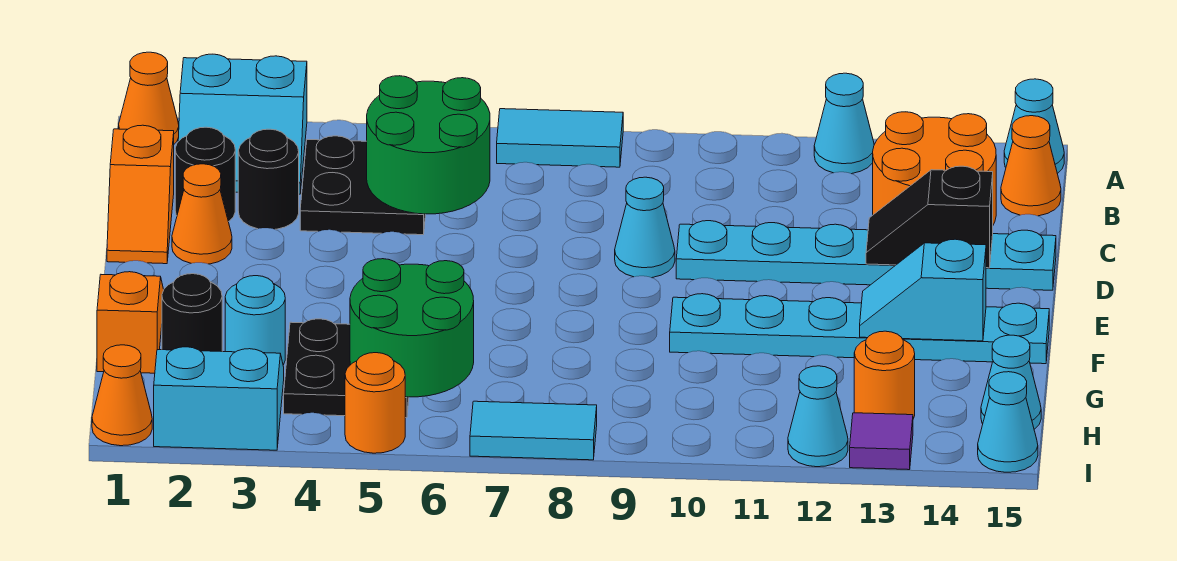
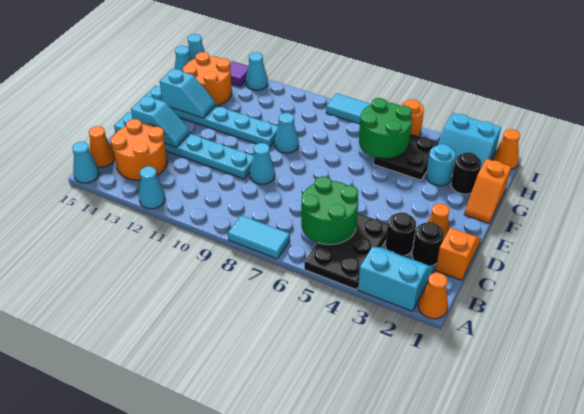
black plate B4:C5 level 1 -> black plate A4:C5 level 1
black slope D13:D14 level 2 top 14 -> cyan slope D13:D14 level 2 top 14
none -> cyan cone F9 level 1
orange round brick H13 level 1 -> orange round brick G13:H14 level 1

